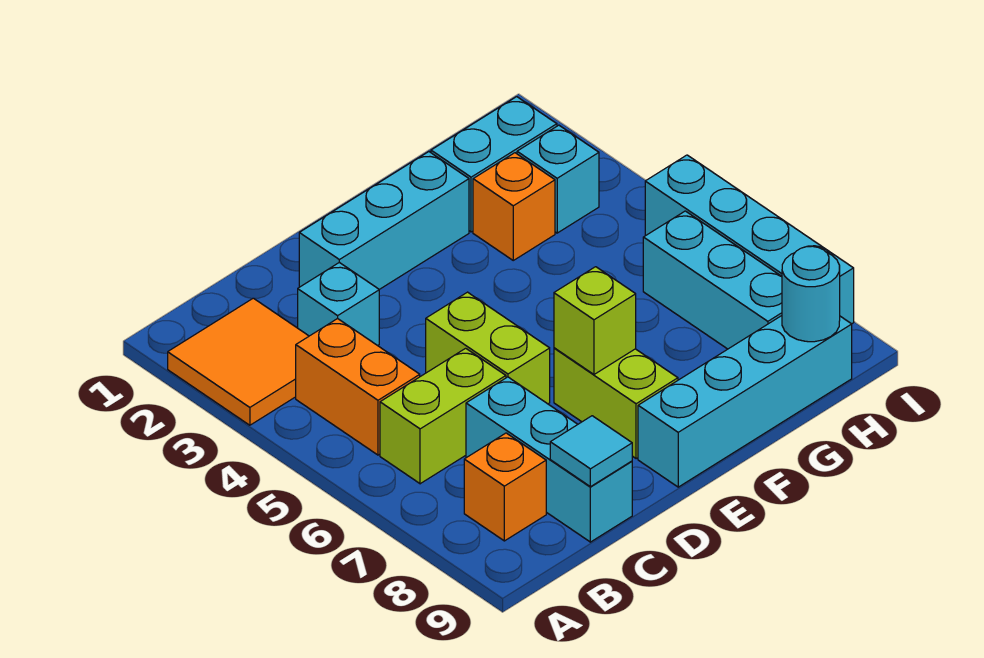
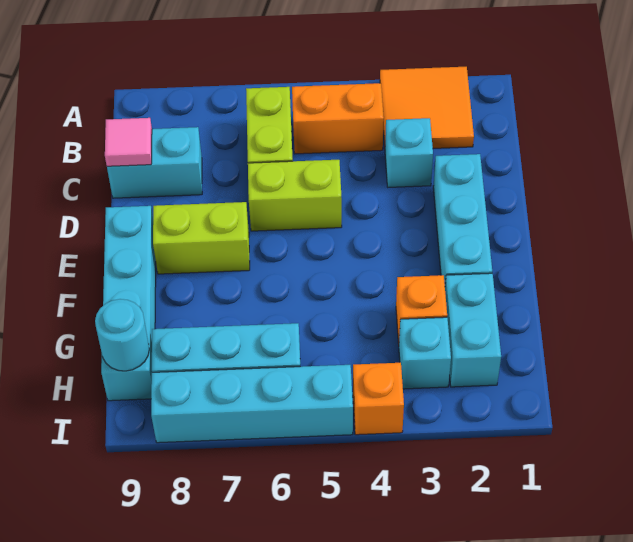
orange brick B8 level 1 -> orange brick I4 level 1
cyan brick C7:C9 level 1 -> cyan brick C8:C9 level 1
cyan tile C9 level 2 -> pink tile C9 level 2
lime brick E7 level 2 -> none

